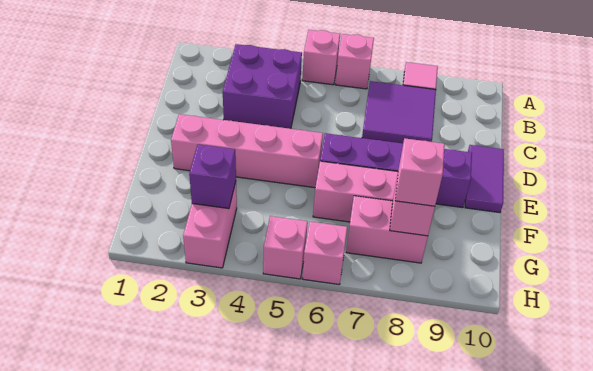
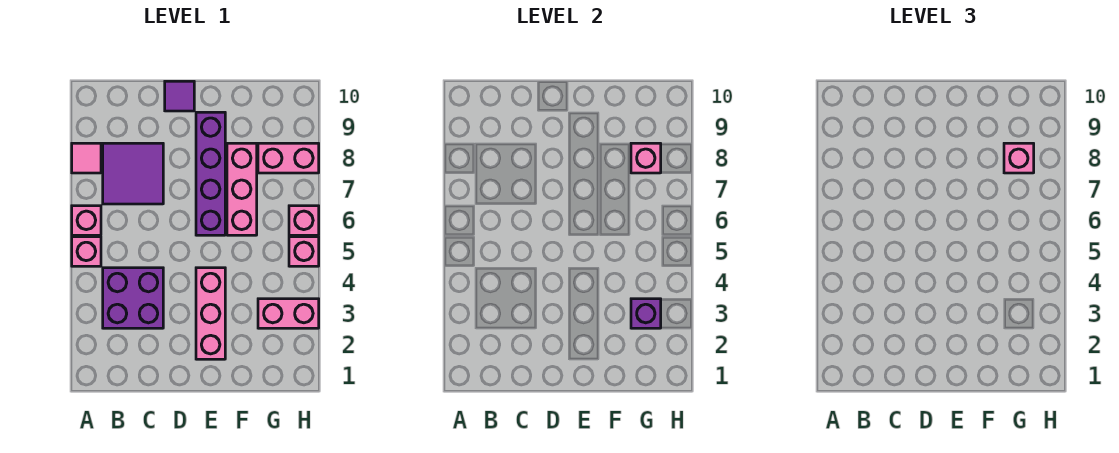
purple tile D10:E10 level 1 -> purple tile D10 level 1
pink brick E2:E5 level 1 -> pink brick E2:E4 level 1
pink brick G7:G8 level 1 -> pink brick G8:H8 level 1

